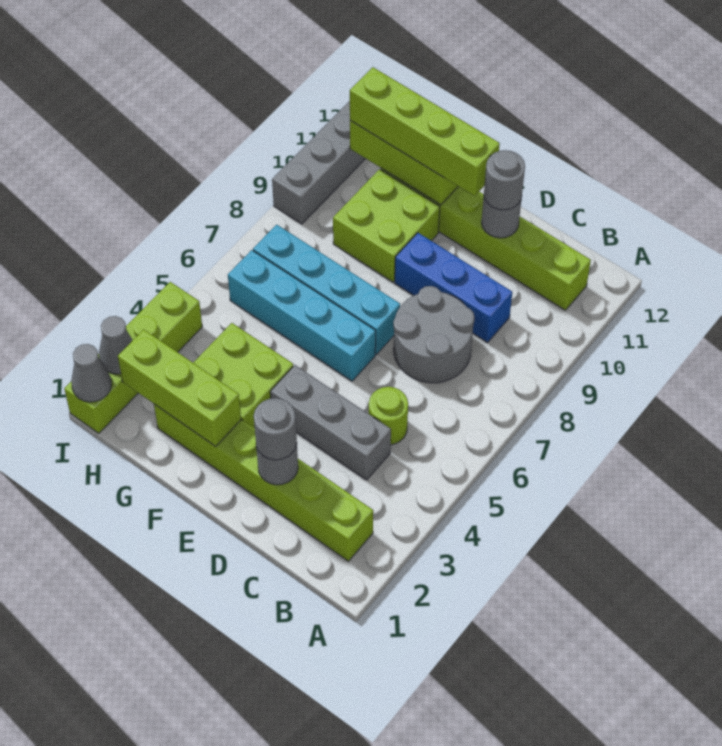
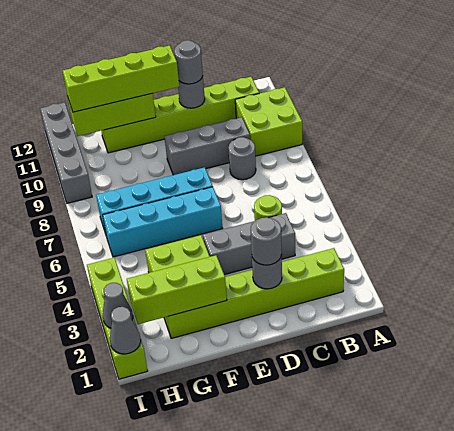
grey round brick C7:D8 level 1 -> grey round brick C8 level 1
blue brick C9:E9 level 1 -> grey brick C9:E9 level 1
lime brick F9:G10 level 1 -> lime brick A9:B10 level 1

